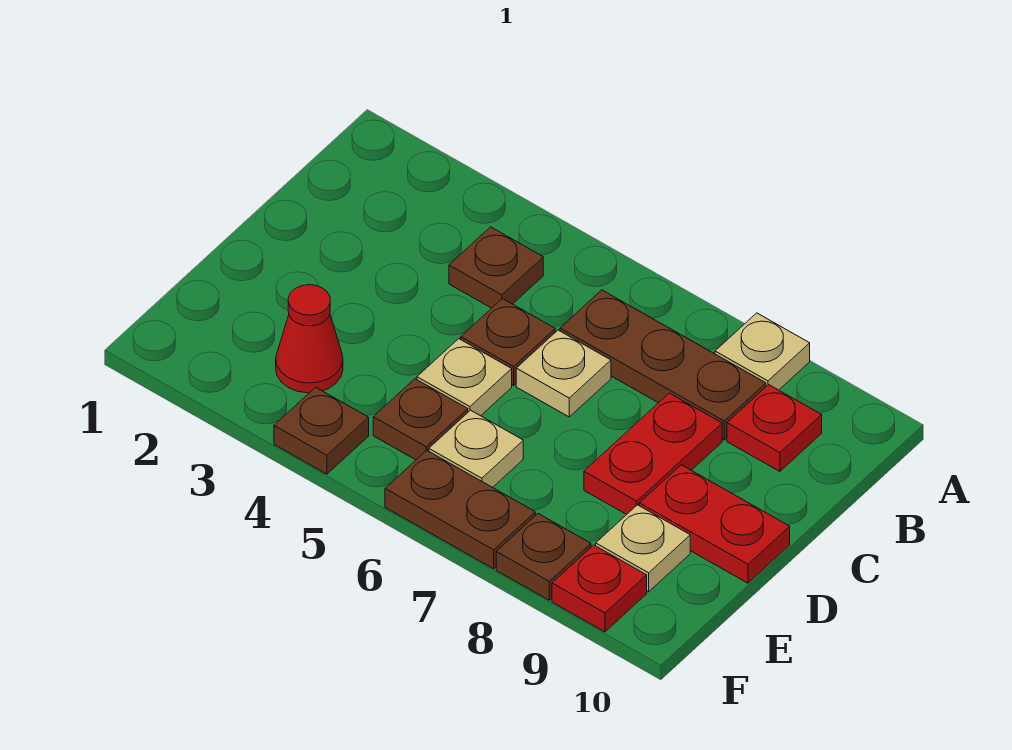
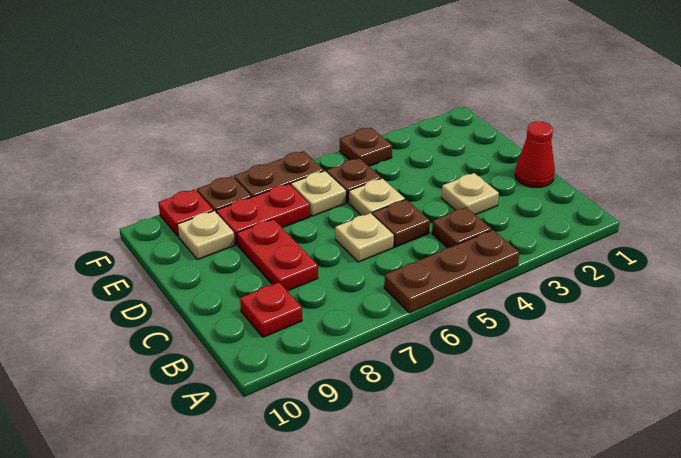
tan plate A8 level 1 -> tan plate C3 level 1
brown plate B6:B8 level 1 -> brown plate A4:A6 level 1
red plate D9:D10 level 1 -> red plate E7:E8 level 1
red cone E3 level 1 -> red cone C1 level 1

